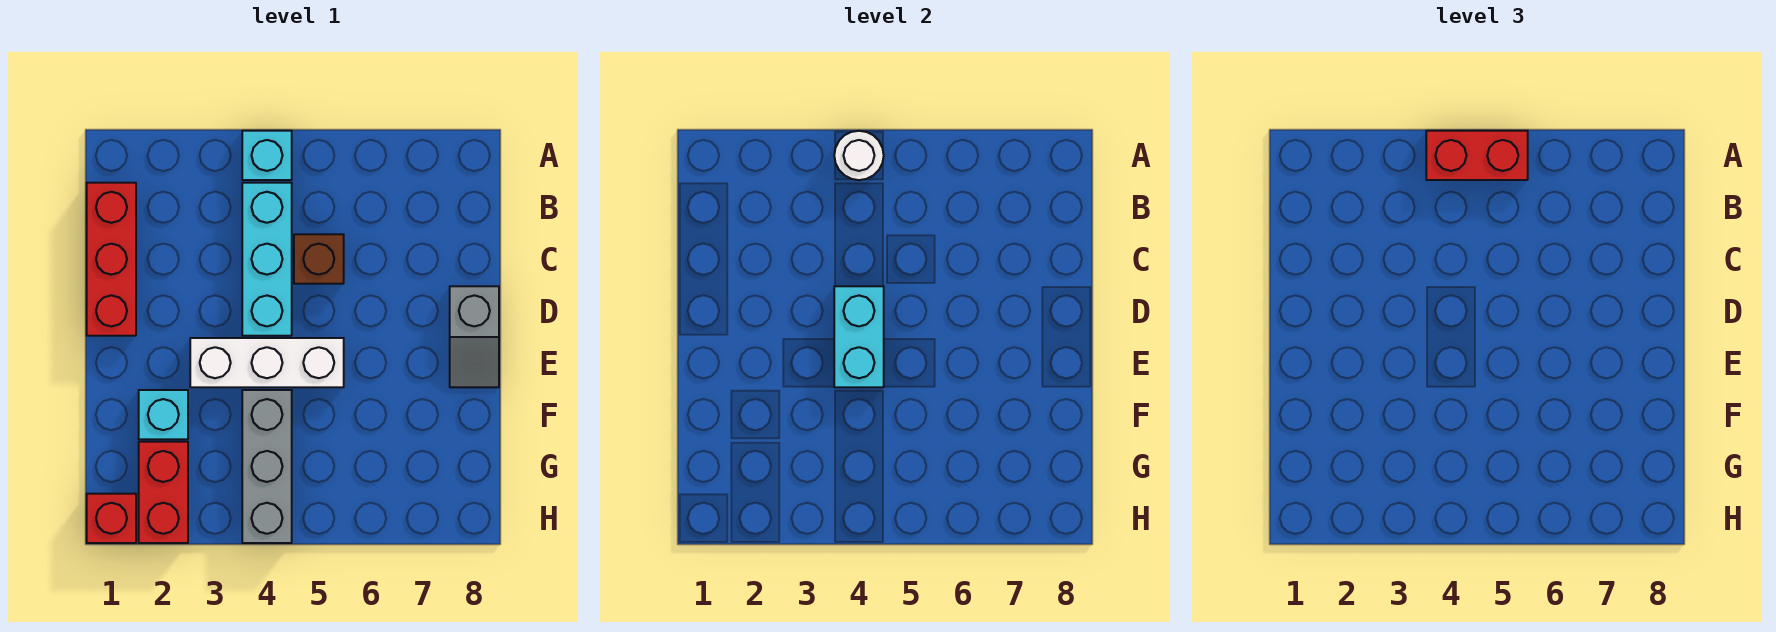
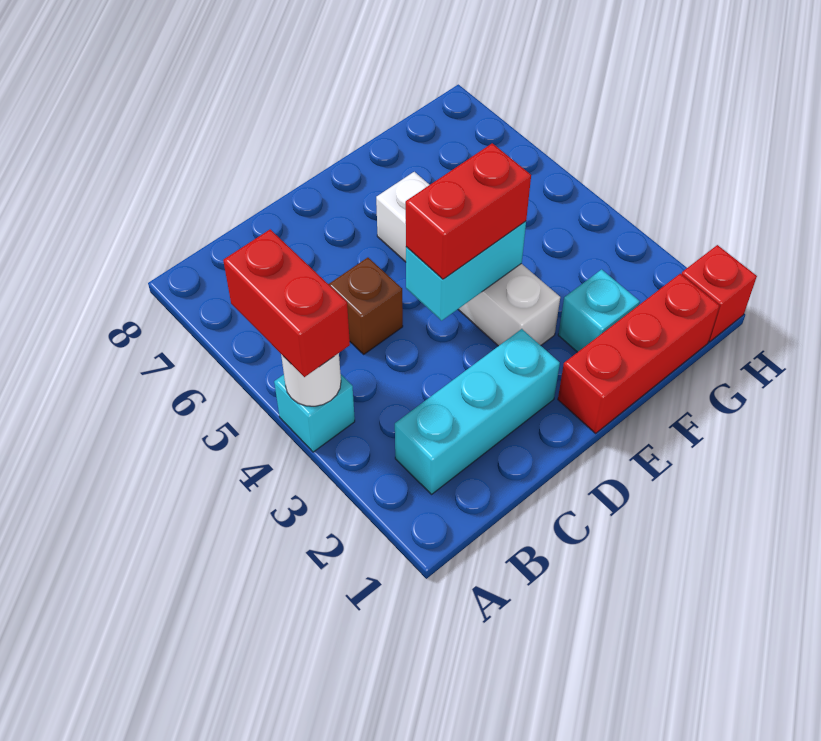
red brick B1:D1 level 1 -> red brick E1:G1 level 1
cyan brick B4:D4 level 1 -> cyan brick B2:D2 level 1
grey slope D8:E8 level 1 top D -> none
white brick E3:E5 level 1 -> white brick E3:E6 level 1
grey brick F4:H4 level 1 -> none
red brick G2:H2 level 1 -> red brick D4:E4 level 3

